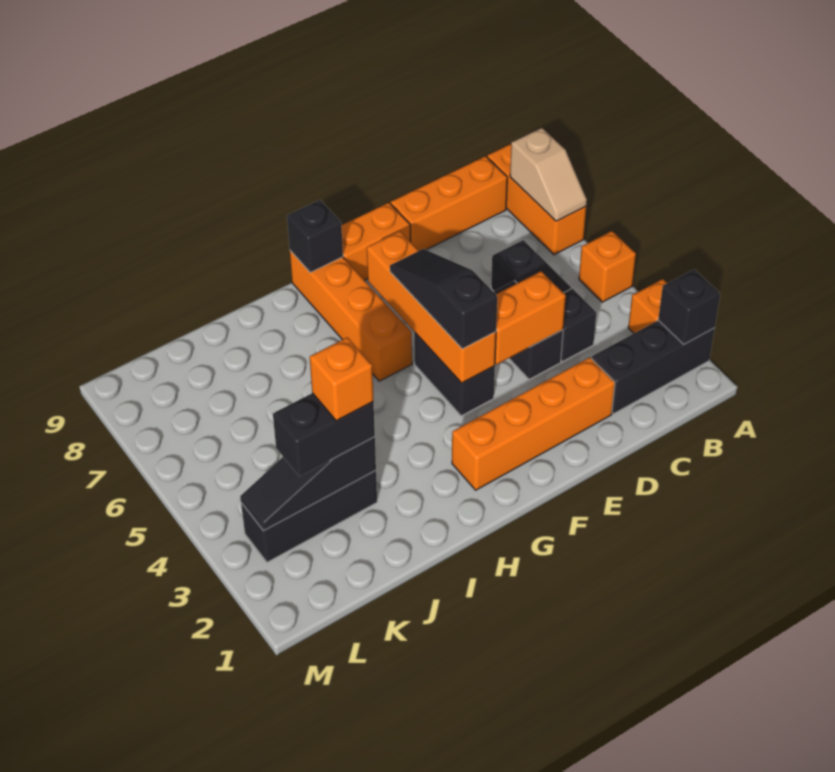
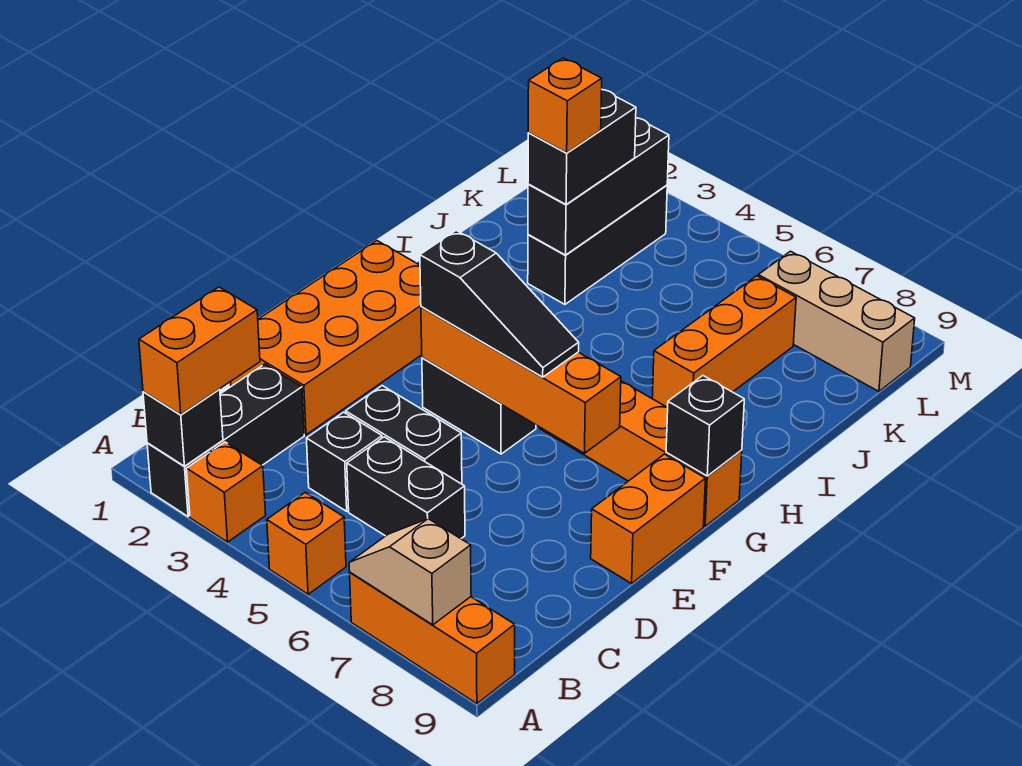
orange brick B9:D9 level 1 -> orange brick I7:K7 level 1
orange brick D2:G2 level 1 -> orange brick D1:G2 level 1
orange brick D4:E4 level 2 -> orange brick A2:B2 level 3
black slope J3:L3 level 2 top J -> black brick J3:L3 level 2
none -> tan brick L7:L9 level 1

